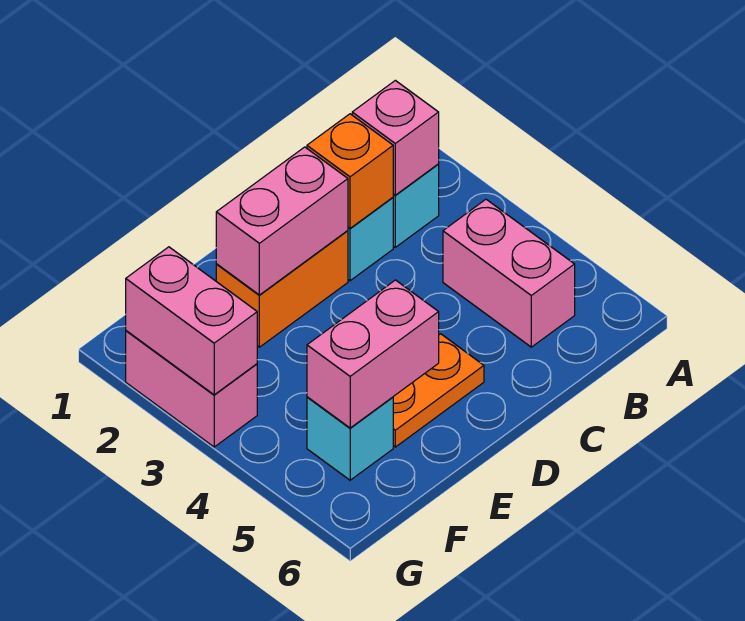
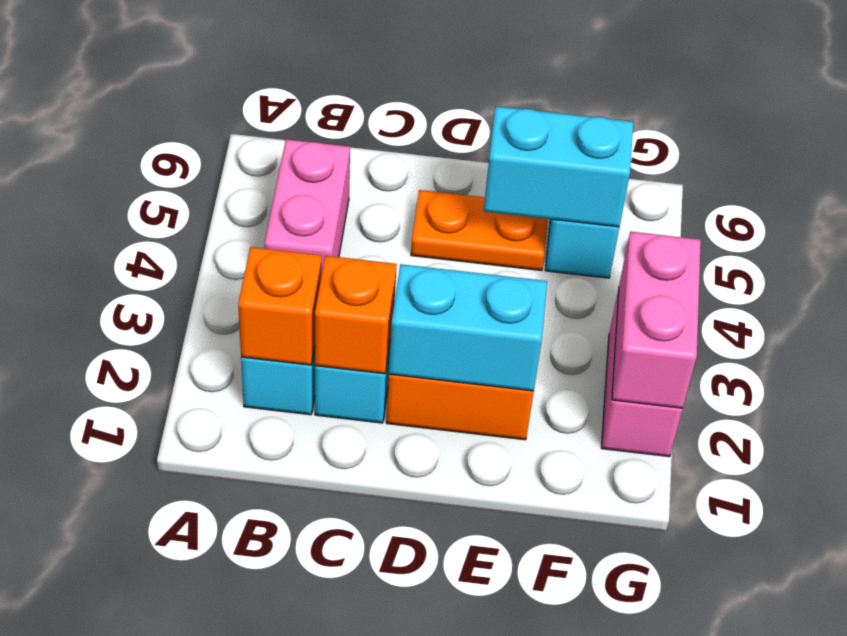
pink brick B2 level 2 -> orange brick B2 level 2
pink brick D2:E2 level 2 -> cyan brick D2:E2 level 2
pink brick E5:F5 level 2 -> cyan brick E5:F5 level 2

